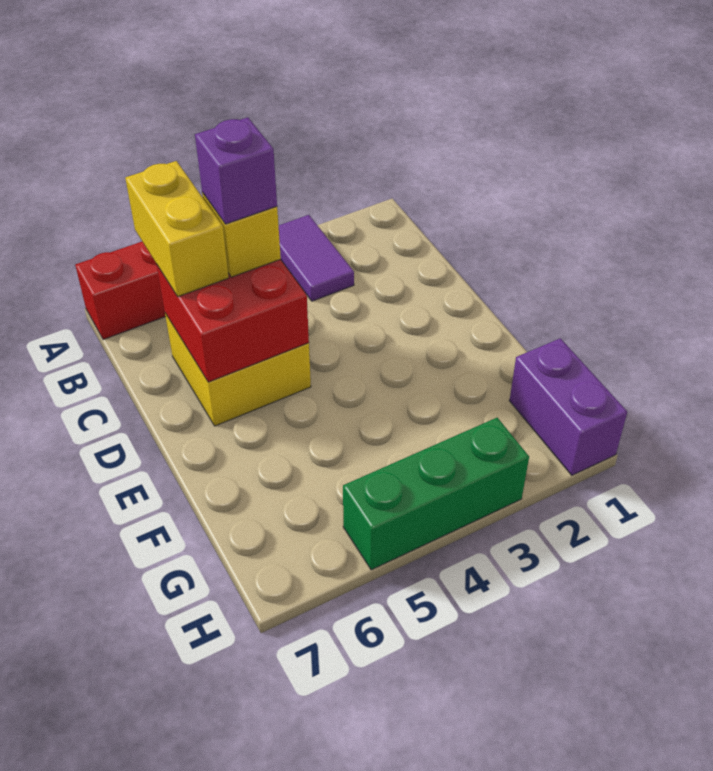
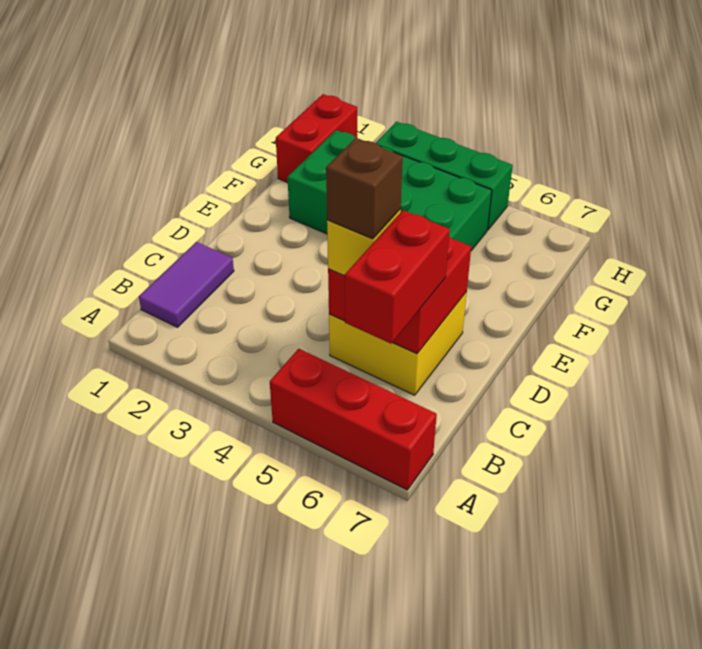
purple tile A3:B3 level 1 -> purple tile B1:C1 level 1
yellow brick B6:C6 level 3 -> red brick B6:C6 level 3
purple brick C5 level 4 -> brown brick C5 level 4
none -> green brick F2:G5 level 1
purple brick G1:H1 level 1 -> red brick G1:H1 level 1

